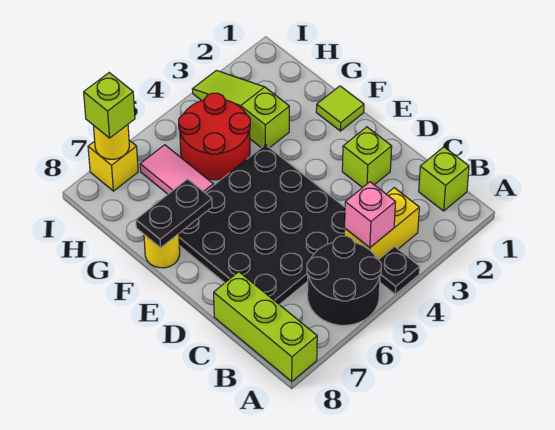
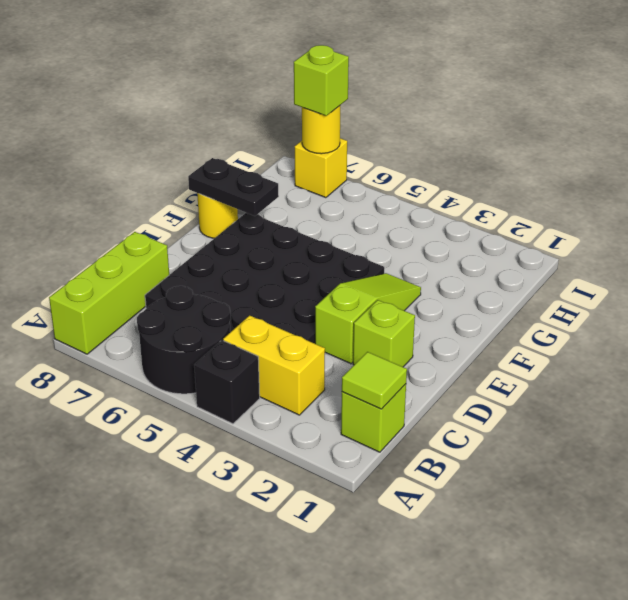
black plate A4 level 1 -> black brick A4 level 1
pink brick B4 level 2 -> none
lime tile F1 level 1 -> lime tile B1 level 2
lime slope G3:I3 level 1 top G -> lime slope D3:F3 level 1 top D
red round brick G4:H5 level 1 -> none
pink tile G6:H6 level 1 -> none

